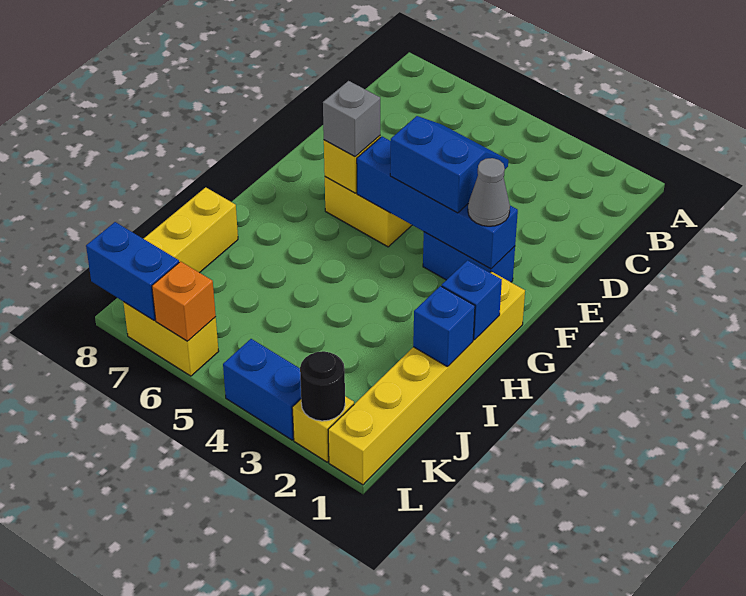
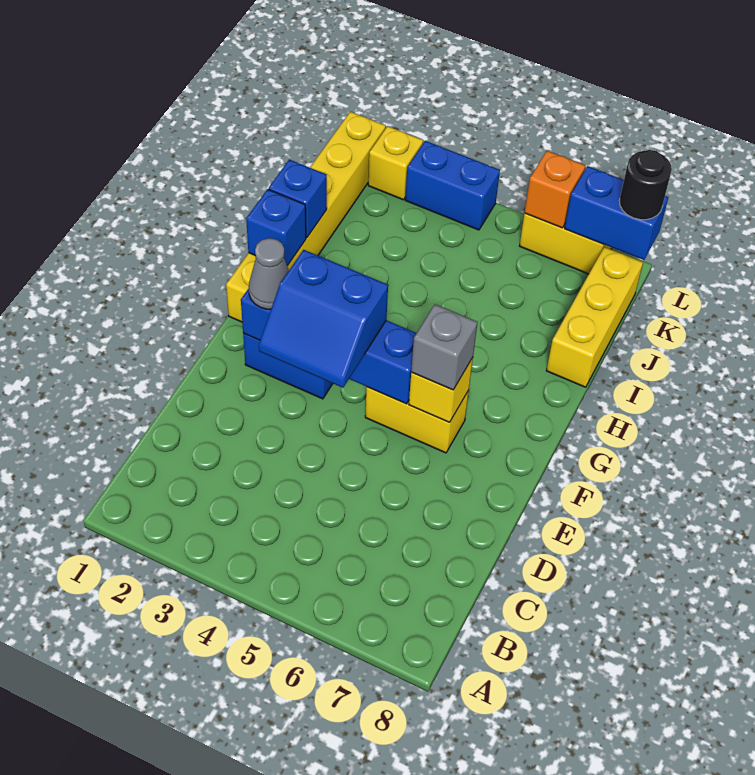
black round brick L2 level 2 -> black round brick L8 level 3

